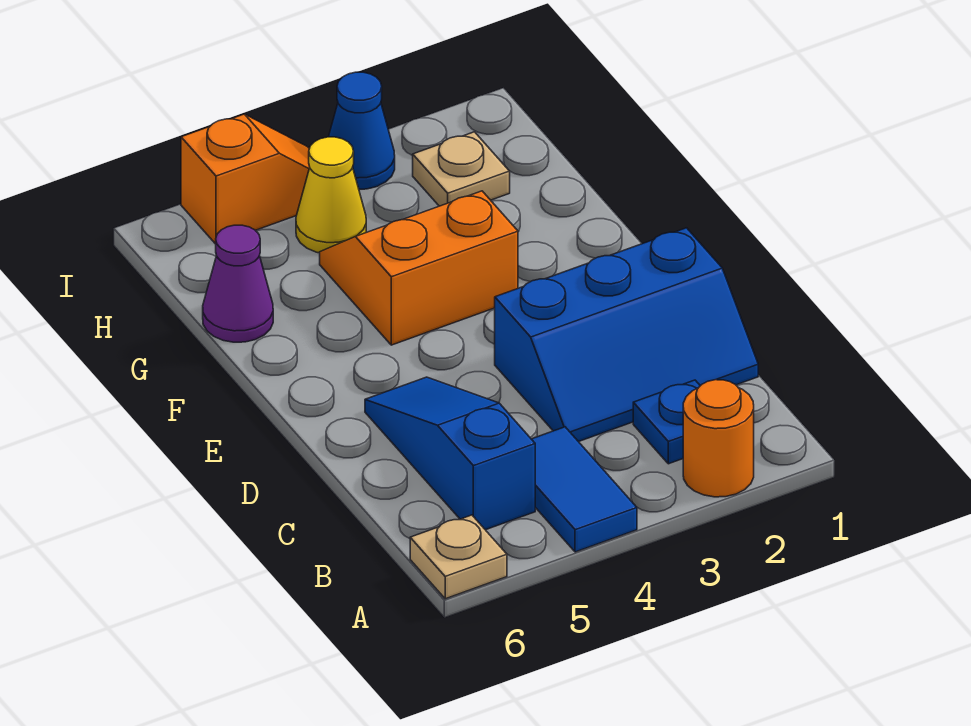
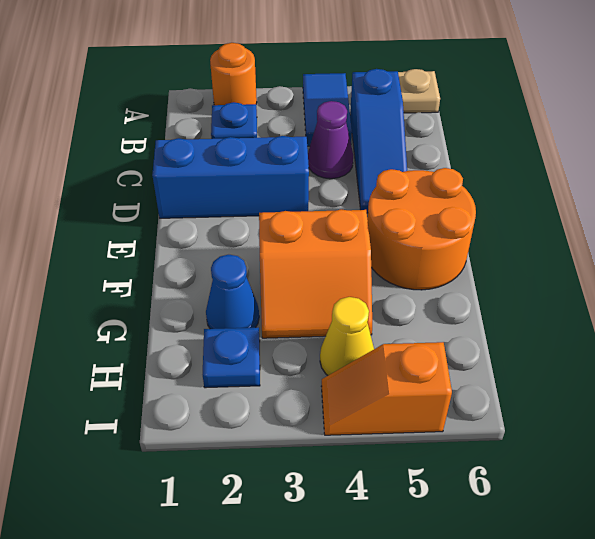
none -> orange round brick E5:F6 level 1
purple cone G6 level 1 -> purple cone C4 level 1
tan plate H2 level 1 -> blue plate H2 level 1
blue cone I3 level 1 -> blue cone G2 level 1

